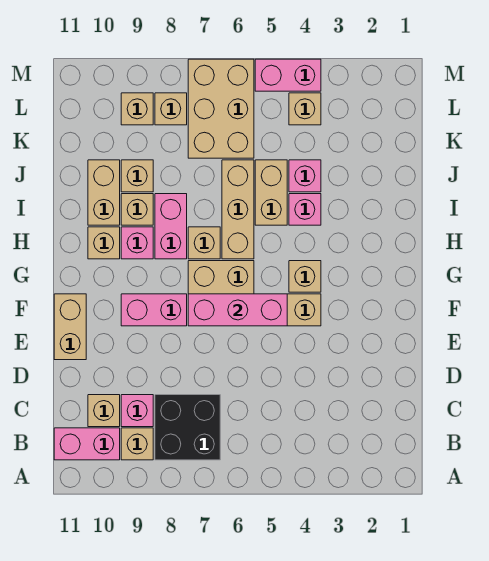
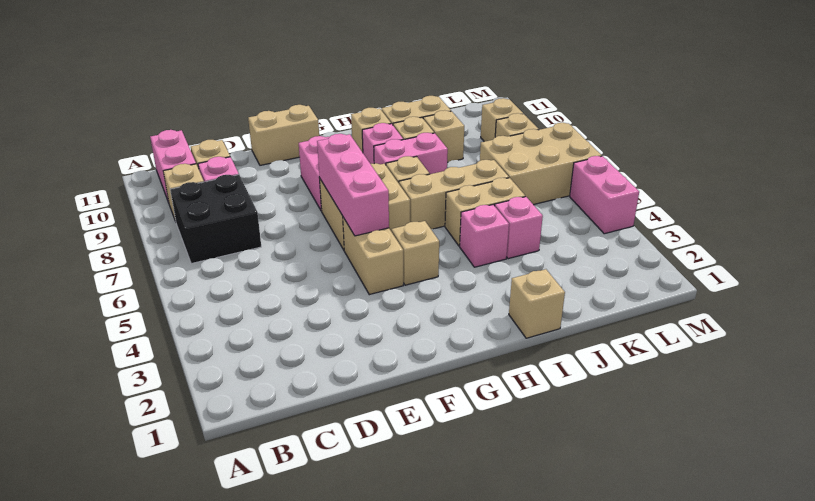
tan brick L4 level 1 -> tan brick I1 level 1

